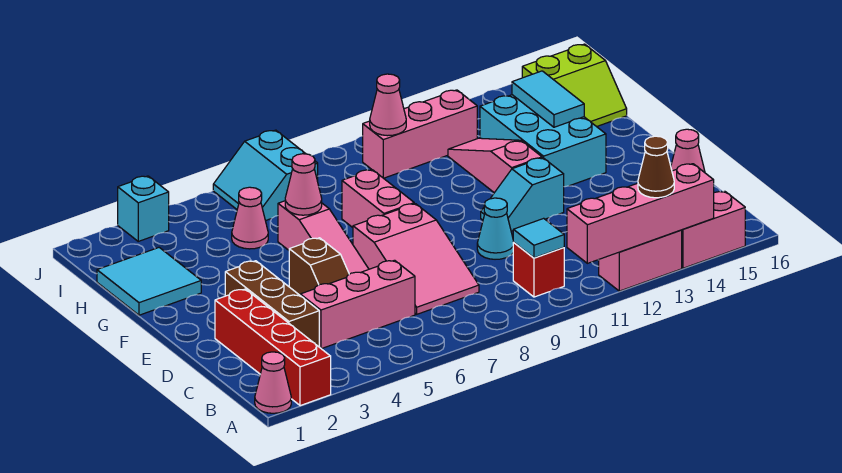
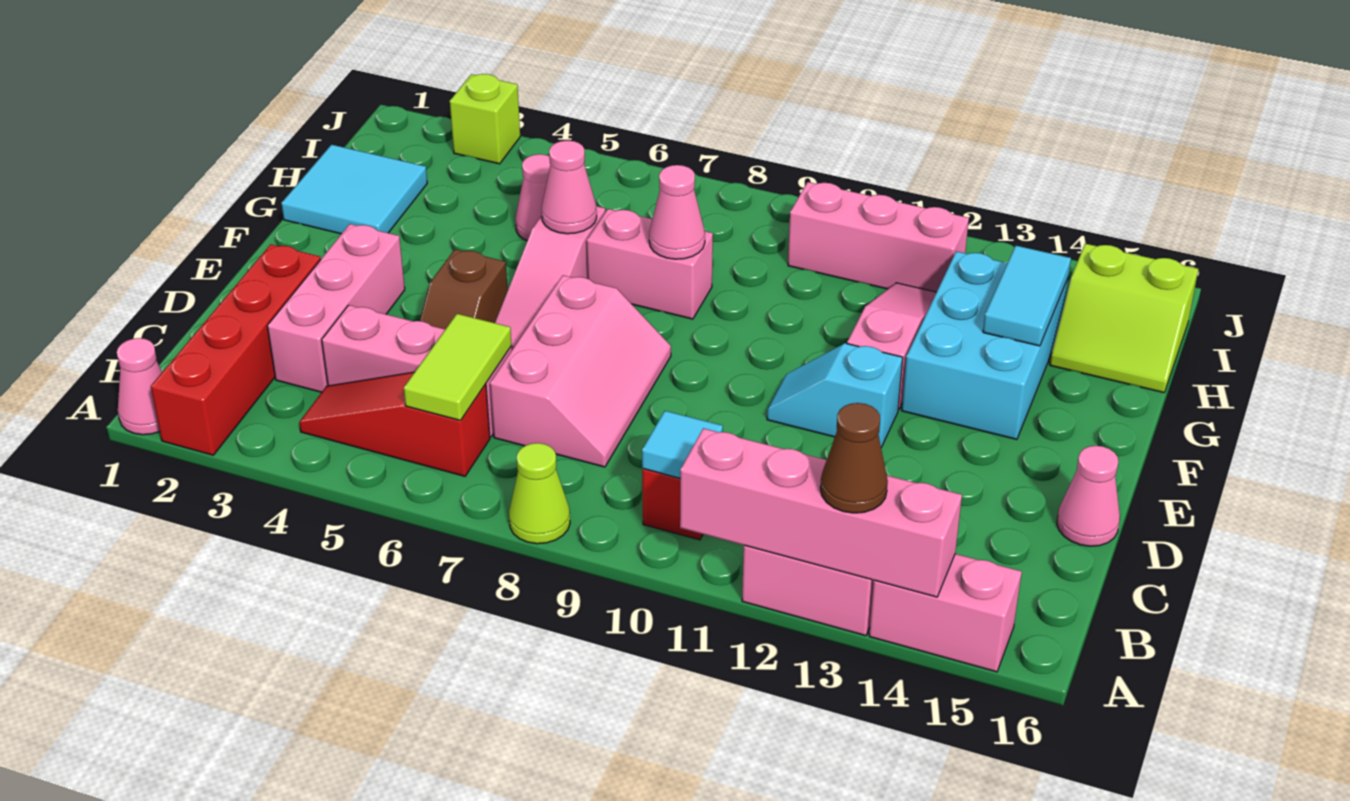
none -> lime cone A8 level 1
none -> red slope B4:B6 level 1 top 6
none -> lime tile B6:C6 level 2
brown brick C3:E3 level 1 -> pink brick C3:E3 level 1
pink slope C7:E8 level 1 top E -> pink slope C7:E8 level 1 top 7
cyan cone D10 level 1 -> none
pink brick F8:G8 level 1 -> pink brick G7:G8 level 1
cyan slope I6:J7 level 1 top 7 -> none
pink cone I10 level 2 -> pink cone G8 level 2
cyan brick J3 level 1 -> lime brick J3 level 1

